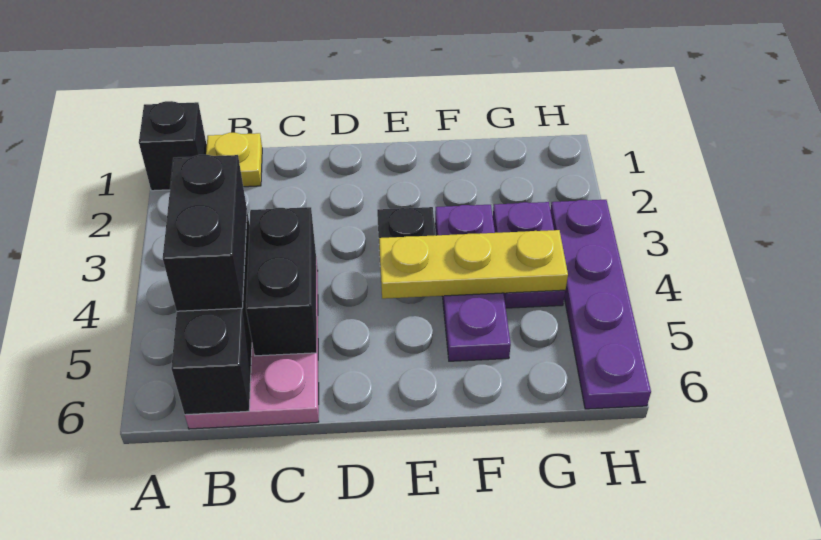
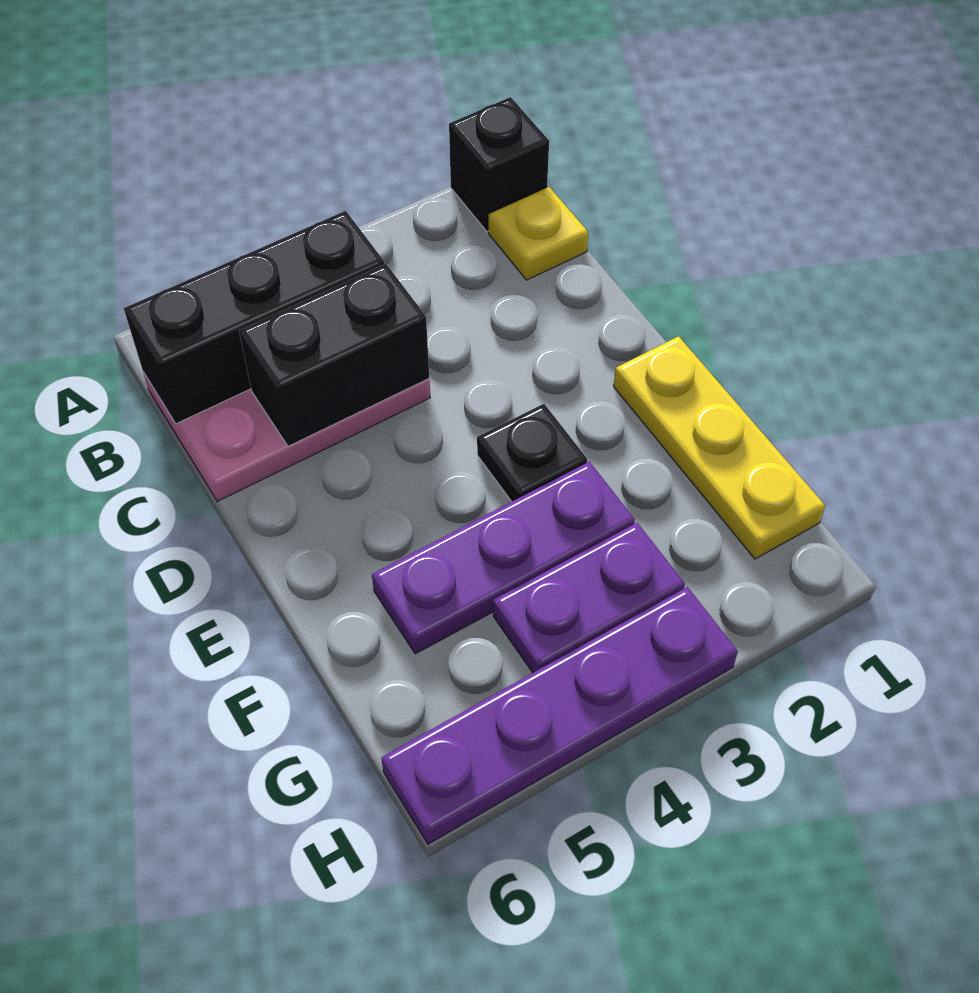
black brick B4:B5 level 3 -> none
yellow plate E4:G4 level 2 -> yellow plate E1:G1 level 1

